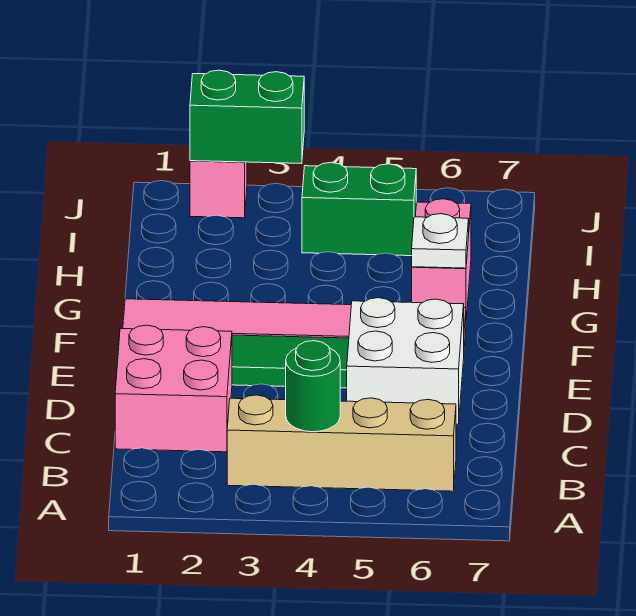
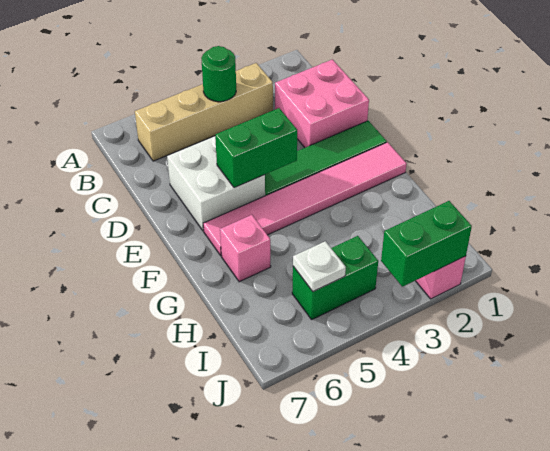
none -> green brick E4:E5 level 2
pink brick G6:H6 level 1 -> pink brick G6 level 1
white plate G6 level 2 -> white plate I5 level 2

